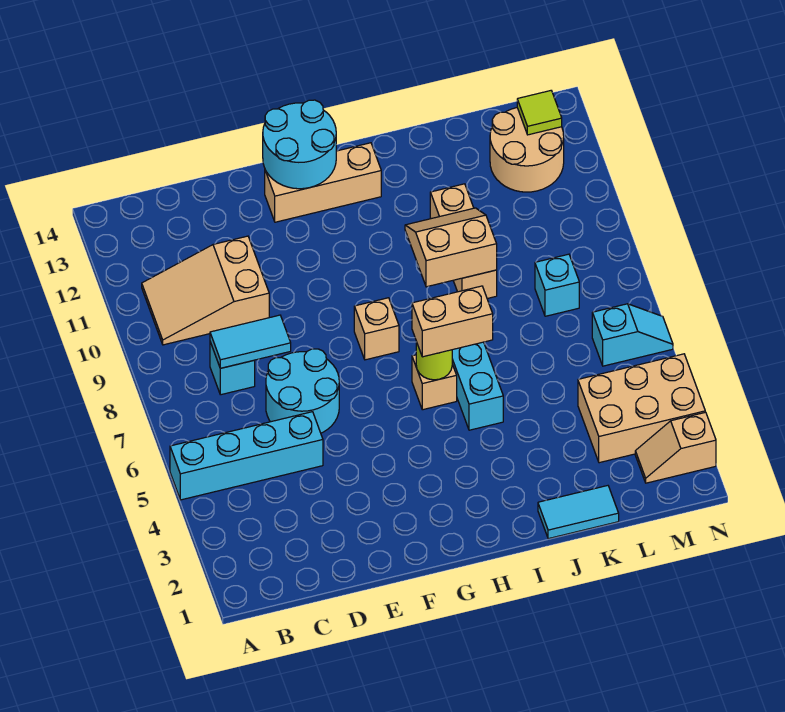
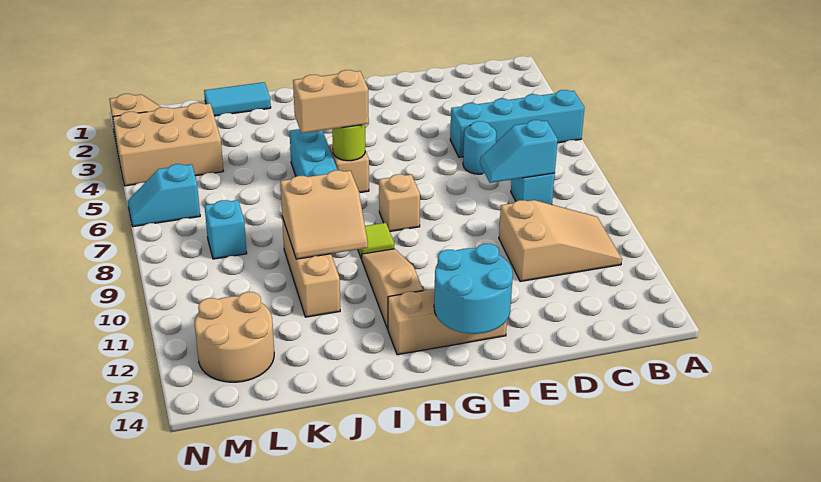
cyan tile C8:D8 level 2 -> cyan slope C8:D8 level 2 top C
cyan round brick D6:E7 level 1 -> cyan round brick D6 level 1
none -> tan slope H10:H12 level 1 top 12
lime tile M13 level 2 -> lime tile H9 level 1

